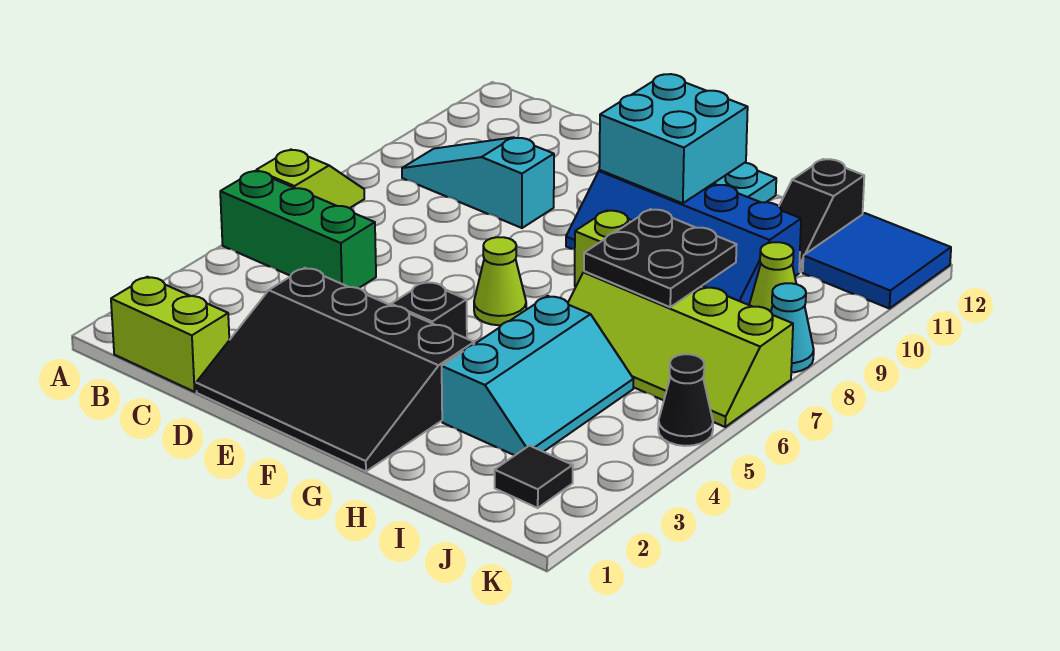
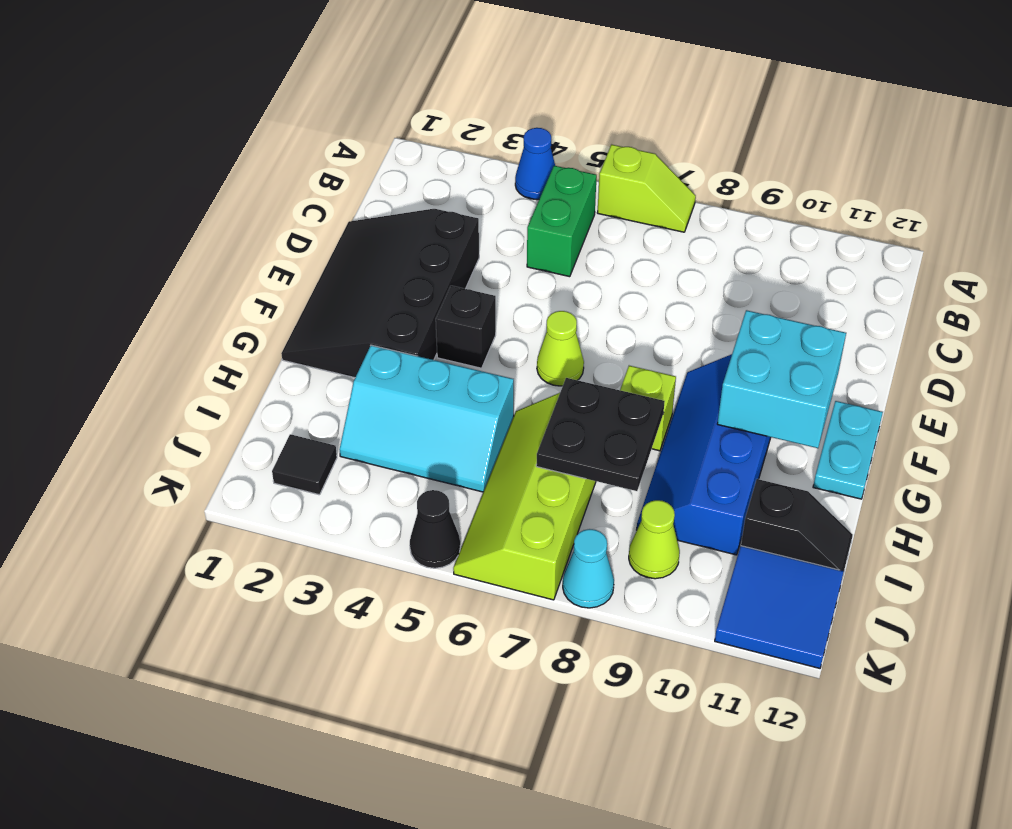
none -> blue cone A4 level 1
green brick A5:C5 level 1 -> green brick B5:C5 level 1
lime brick B1:C1 level 1 -> none
cyan slope B9:D9 level 1 top D -> none
black slope I11:I12 level 1 top 12 -> black slope I11:I12 level 1 top 11

